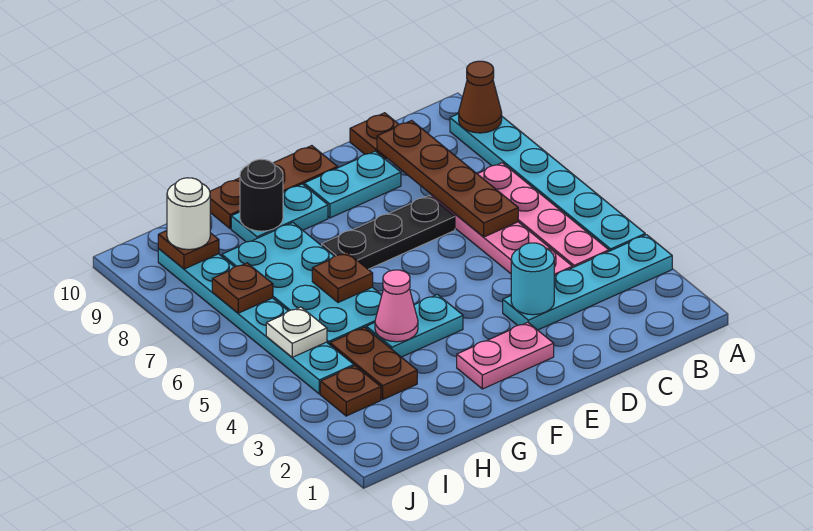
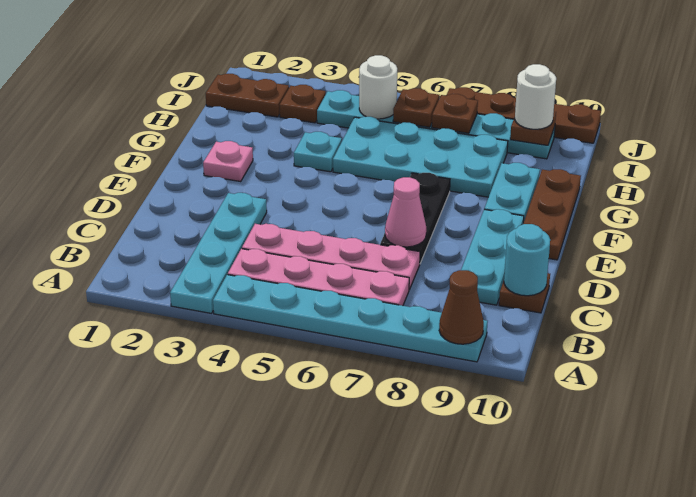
brown plate C6:C9 level 2 -> brown plate J7:J10 level 1
cyan round brick D3 level 2 -> cyan round brick C10 level 2
cyan plate D9:E9 level 1 -> cyan plate C9:E9 level 1
pink plate E2:F2 level 1 -> pink plate F2 level 1
cyan plate F4:G4 level 1 -> cyan plate G4 level 1
pink cone G4 level 2 -> pink cone D7 level 2
brown plate G6 level 2 -> brown plate I6 level 2
black round brick G9 level 2 -> none
brown plate H3:H4 level 1 -> brown plate I1:I2 level 1
white plate I5 level 2 -> white round brick I5 level 2

